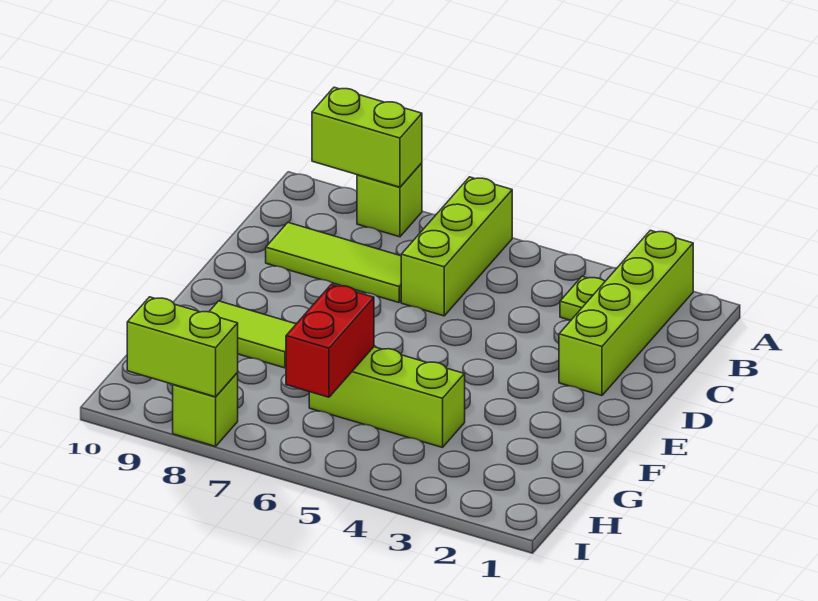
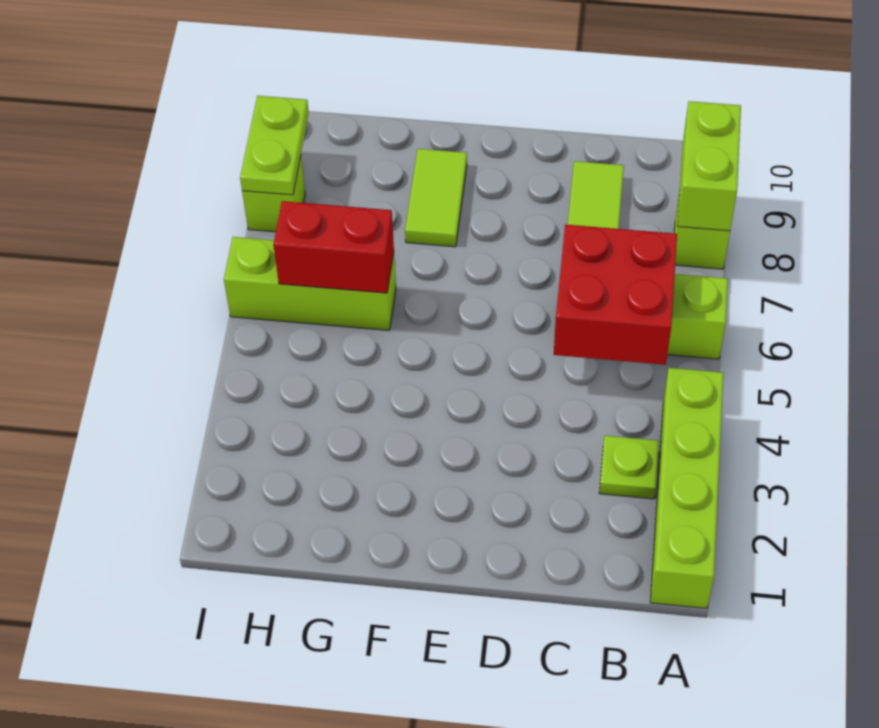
lime brick A2:D2 level 1 -> lime brick A1:A4 level 1
none -> red brick B5:C6 level 2
lime brick G4:G6 level 1 -> lime brick G6:I6 level 1
lime brick I8:I9 level 2 -> lime plate I8:I9 level 2

